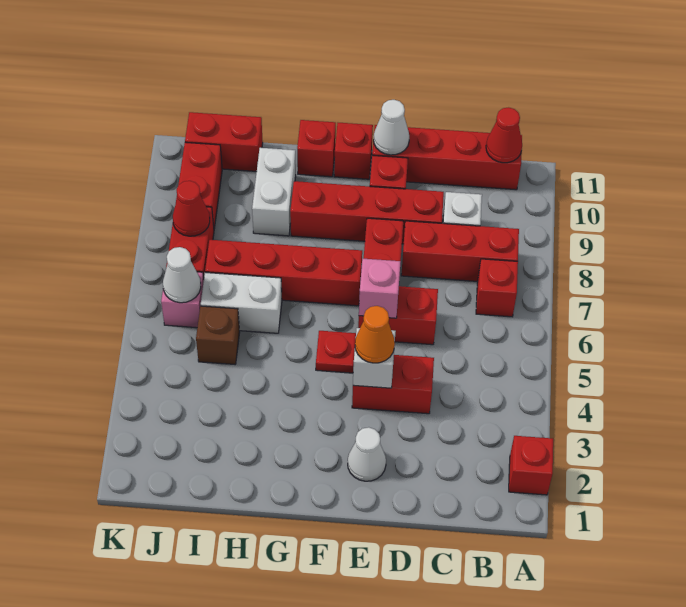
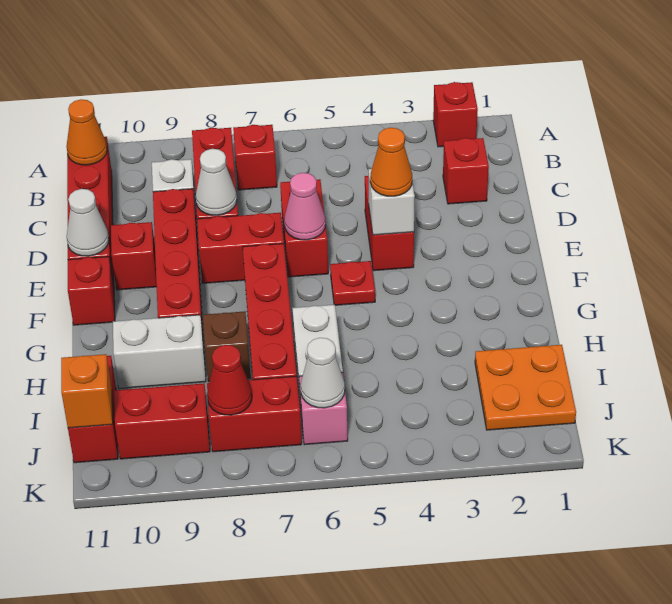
red cone B11 level 2 -> orange cone B11 level 2
white cone E2 level 1 -> white cone D8 level 2
pink brick E6 level 2 -> pink cone E6 level 2
red brick G11 level 1 -> red brick C2 level 1
none -> orange plate I1:J2 level 1
brown brick I5 level 1 -> brown brick H8 level 1
none -> orange brick J11 level 2

